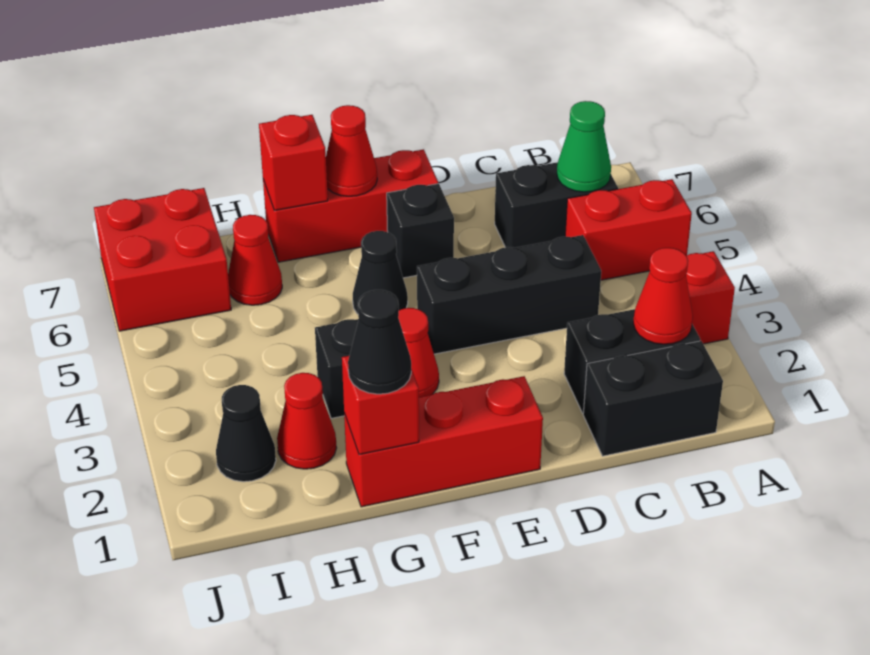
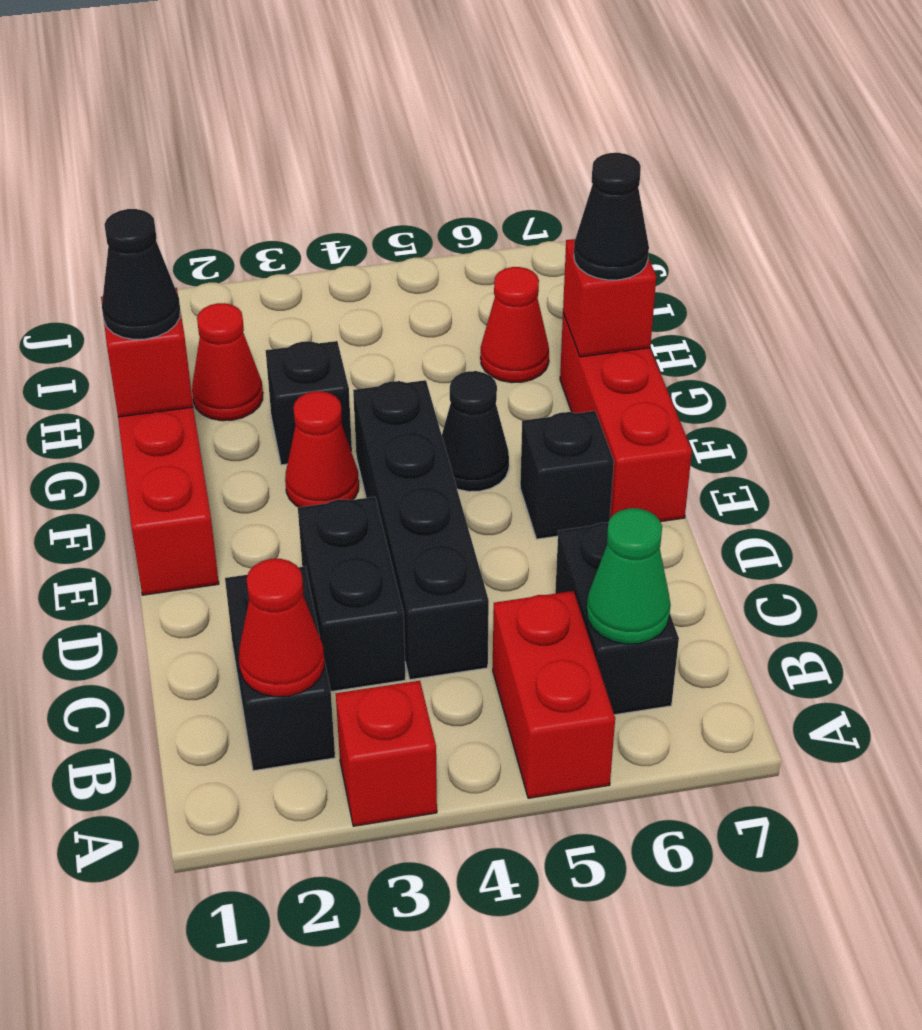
black brick B1:C1 level 1 -> black brick C3:D3 level 1
black brick C4:E4 level 1 -> black brick C4:F4 level 1
red cone F7 level 2 -> none
black cone I2 level 1 -> black cone G7 level 3
red brick I6:J7 level 1 -> none

